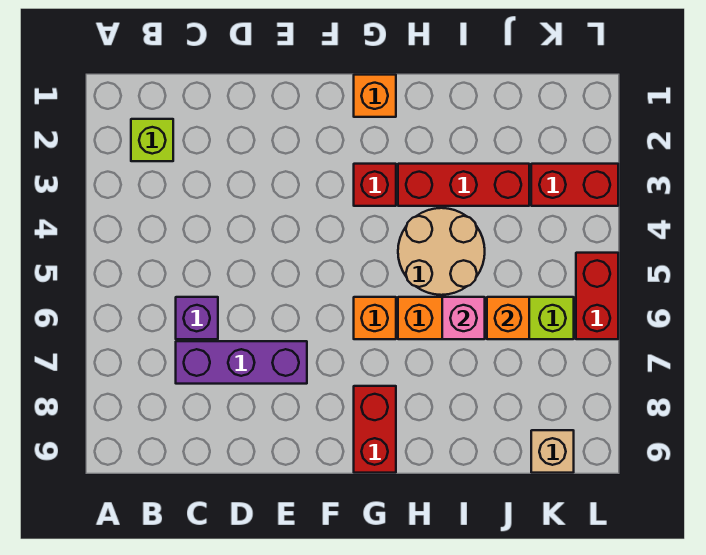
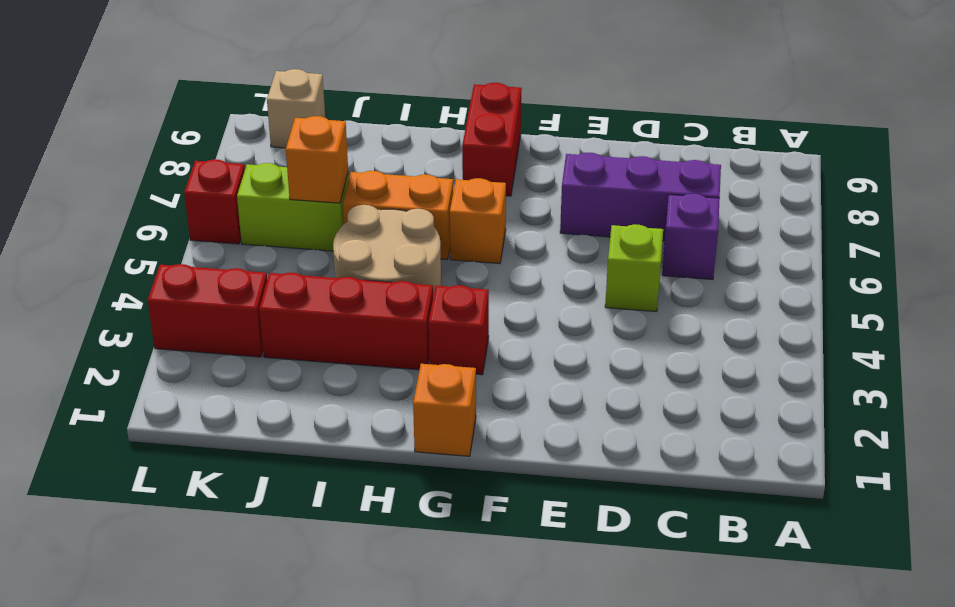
lime brick B2 level 1 -> lime brick D5 level 1
pink brick I6 level 2 -> none
red brick L5:L6 level 1 -> red brick L6 level 1

